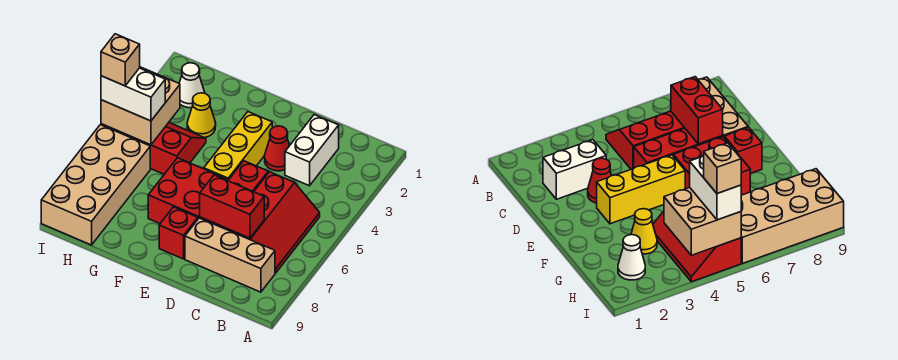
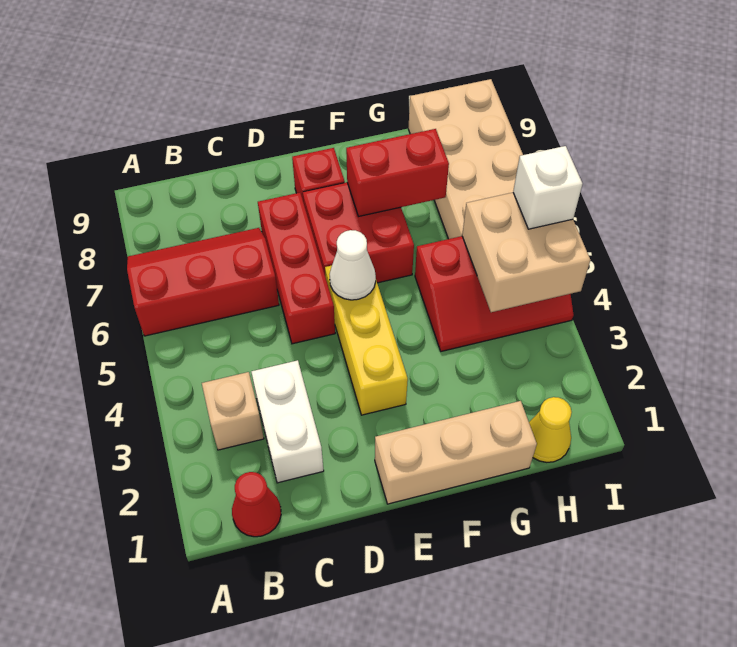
red slope B5:C7 level 1 top C -> red slope A6:C7 level 1 top 6
tan brick B8:D8 level 1 -> tan brick E1:G1 level 1
red brick C7:D7 level 2 -> red brick F7:G7 level 2
red cone D3 level 1 -> red cone B1 level 1
yellow cone G3 level 1 -> yellow cone H1 level 1
white cone H2 level 1 -> white cone E5 level 2
white brick H5:I5 level 3 -> white brick I5 level 3
tan brick I5 level 4 -> tan brick B3 level 1

